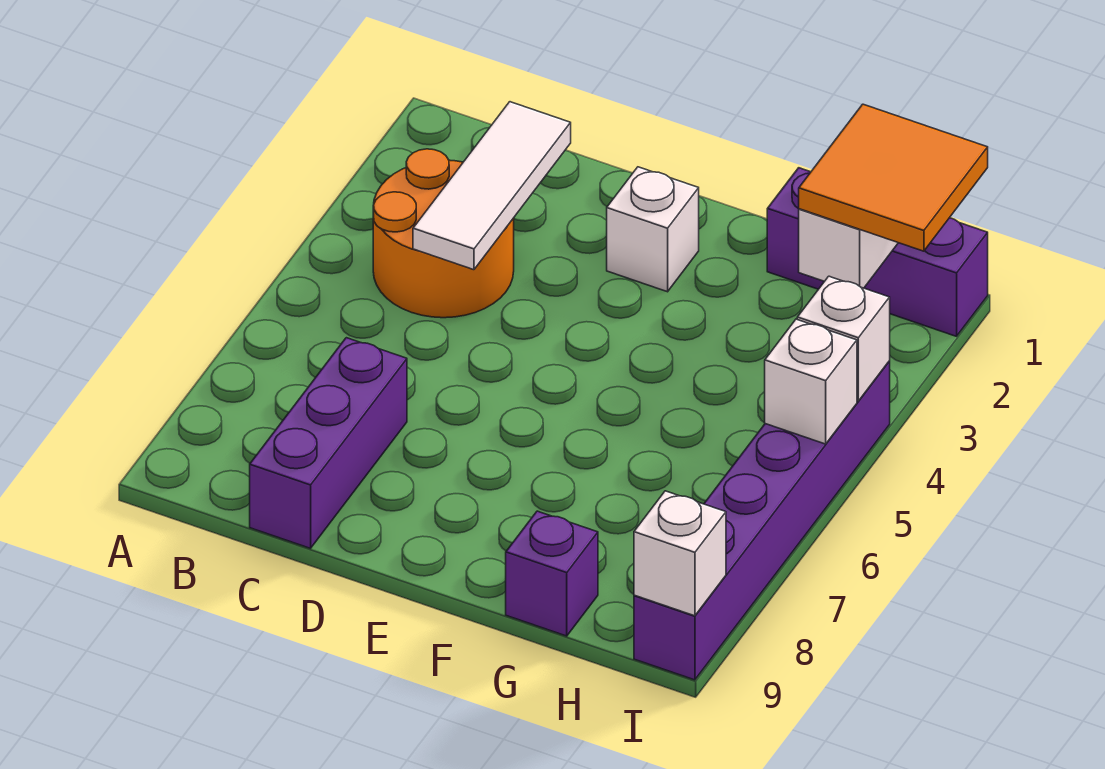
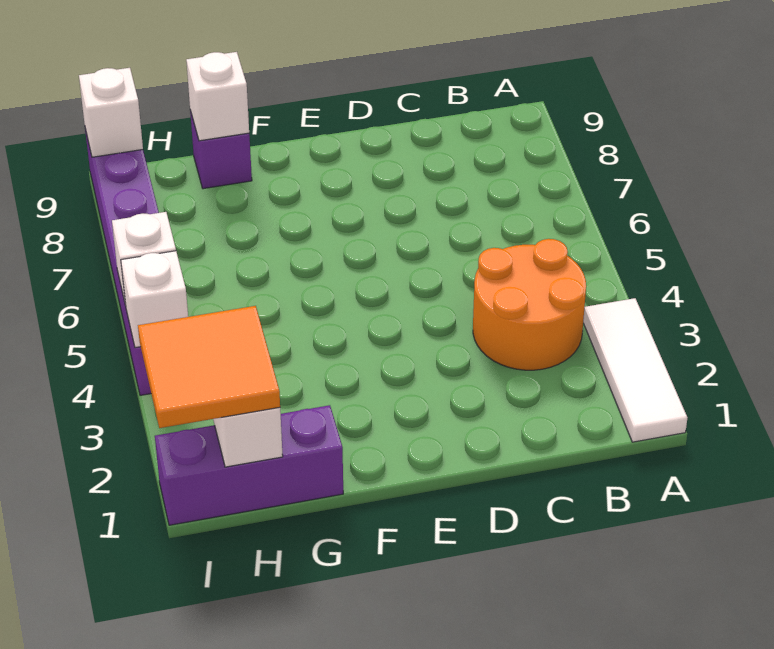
white tile C2:C4 level 2 -> white tile A1:A3 level 1
purple brick C7:C9 level 1 -> none
white brick E2 level 1 -> white brick G9 level 2

